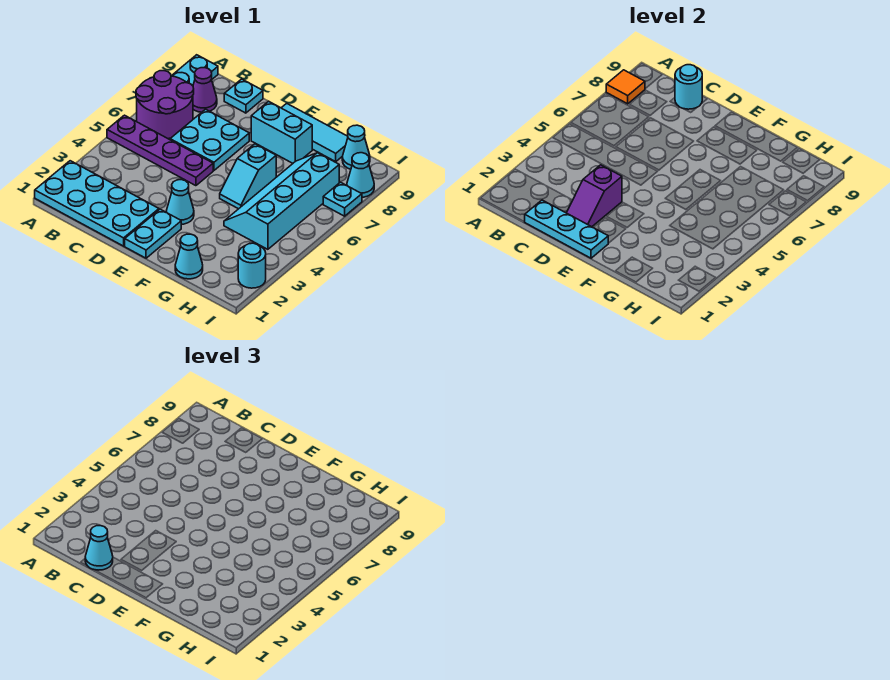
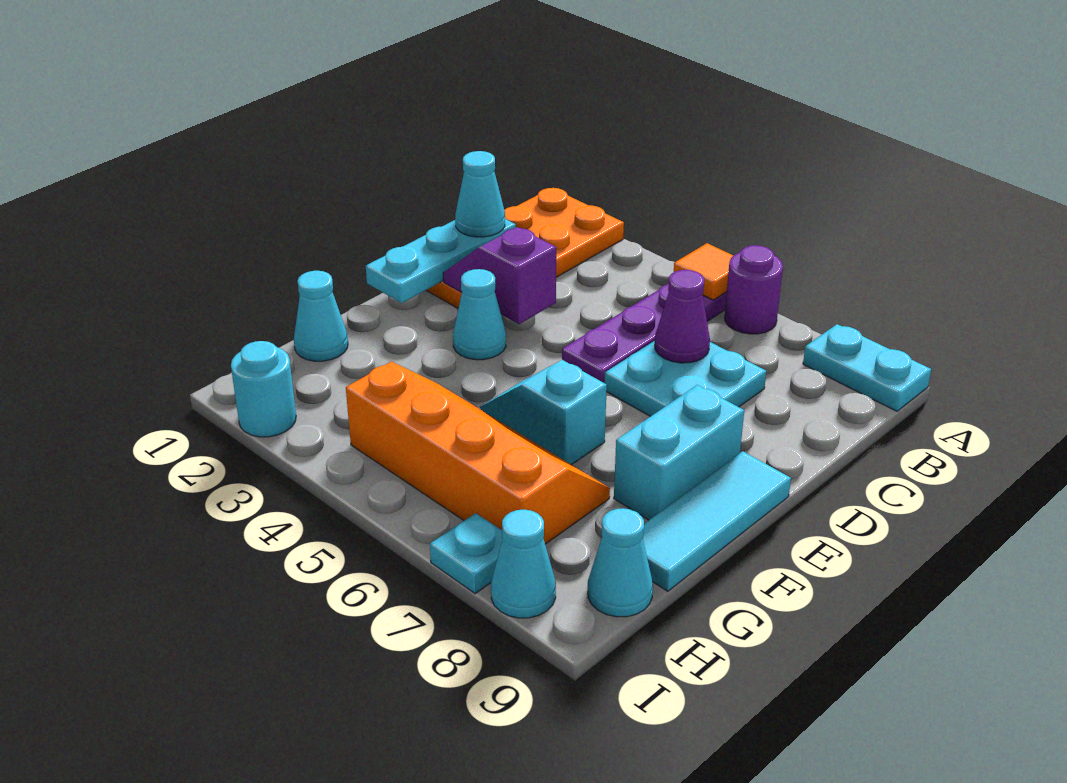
cyan plate A1:D2 level 1 -> orange plate A1:D2 level 1
purple round brick A6:B7 level 1 -> purple round brick A6 level 1
orange tile A8 level 2 -> orange tile A5 level 2
purple cone B8 level 1 -> purple cone C6 level 2
cyan plate C9 level 1 -> none
cyan round brick C9 level 2 -> none
cyan plate E1:E2 level 1 -> none
cyan slope G4:H7 level 1 top H -> orange slope G4:H7 level 1 top H

